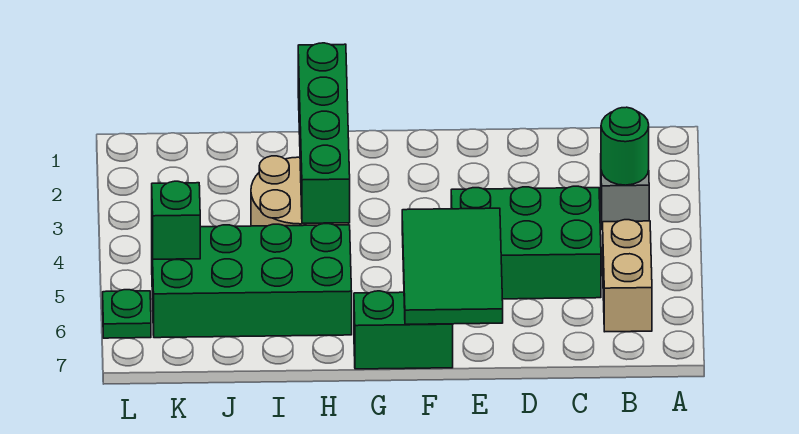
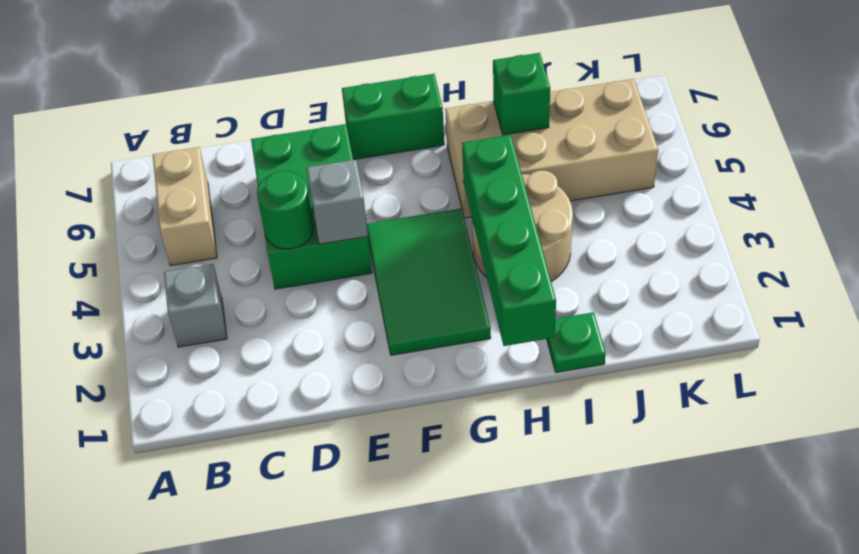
green round brick B3 level 2 -> green round brick D4 level 2
green brick C4:E5 level 1 -> green brick D4:E6 level 1
none -> grey brick E4 level 2
green tile E5:F7 level 2 -> green tile F2:G4 level 1
green brick H5:K6 level 1 -> tan brick H5:K6 level 1
green brick K5 level 2 -> green brick I6 level 2
green plate L6 level 1 -> green plate I1 level 1

